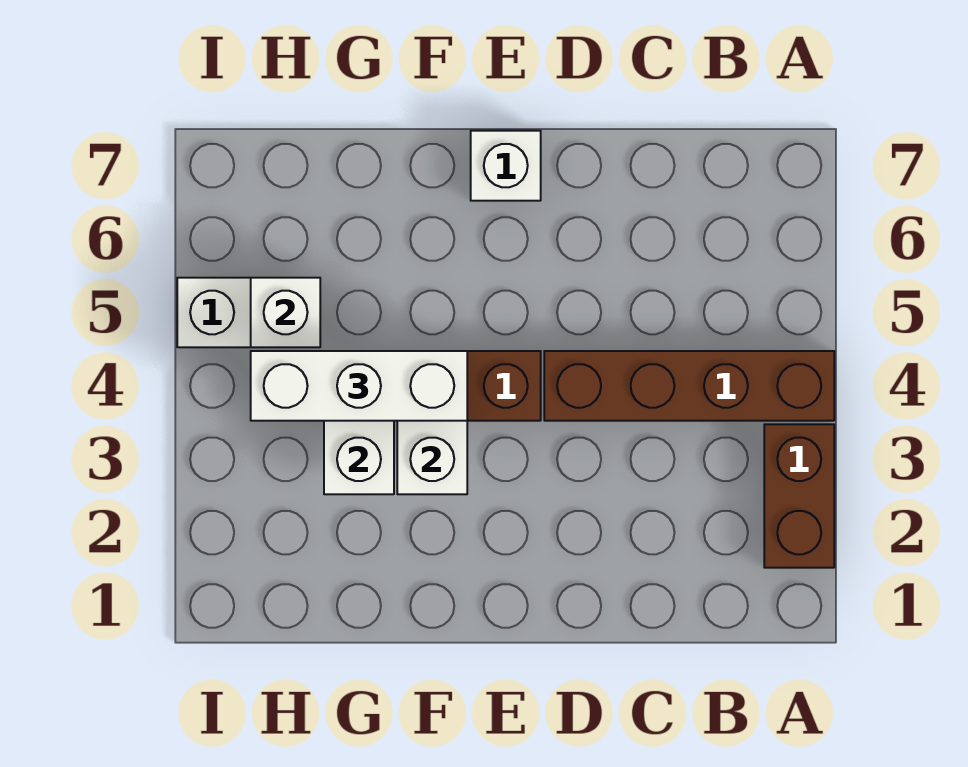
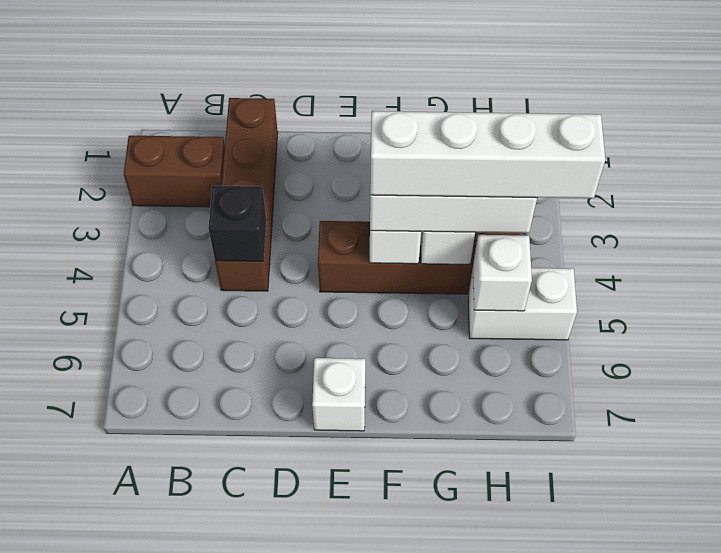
brown brick A2:A3 level 1 -> brown brick A2:B2 level 1
brown brick A4:D4 level 1 -> brown brick C1:C4 level 1
none -> black brick C4 level 2
none -> white brick F4:I4 level 4

